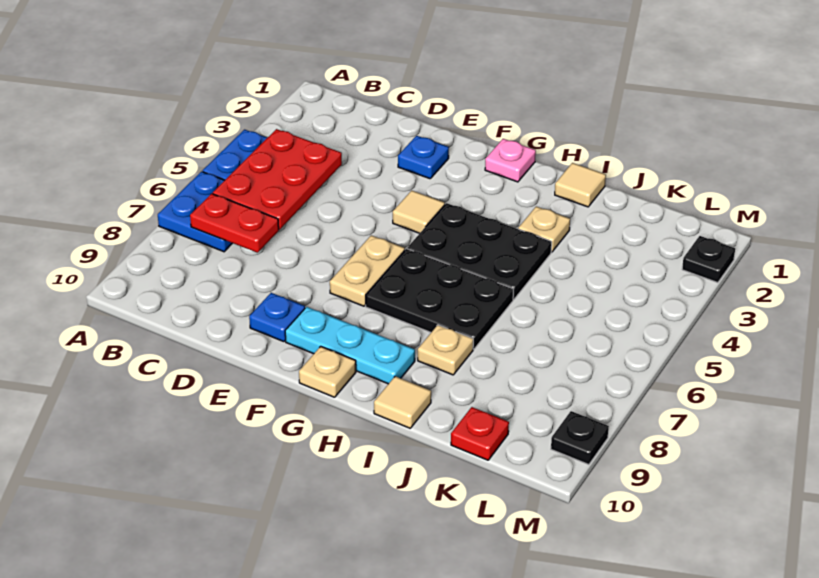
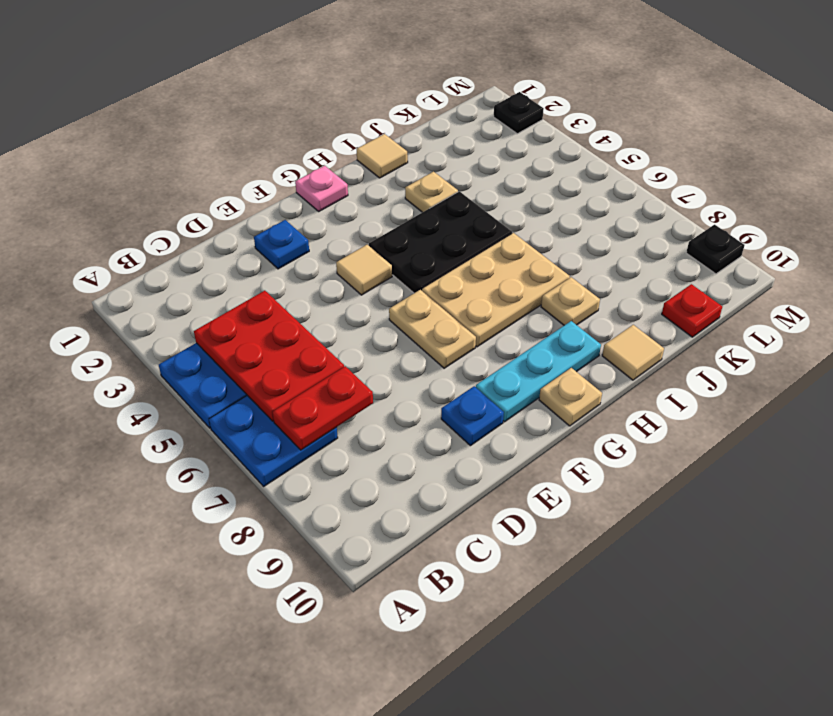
black plate G6:I7 level 1 -> tan plate G6:I7 level 1

